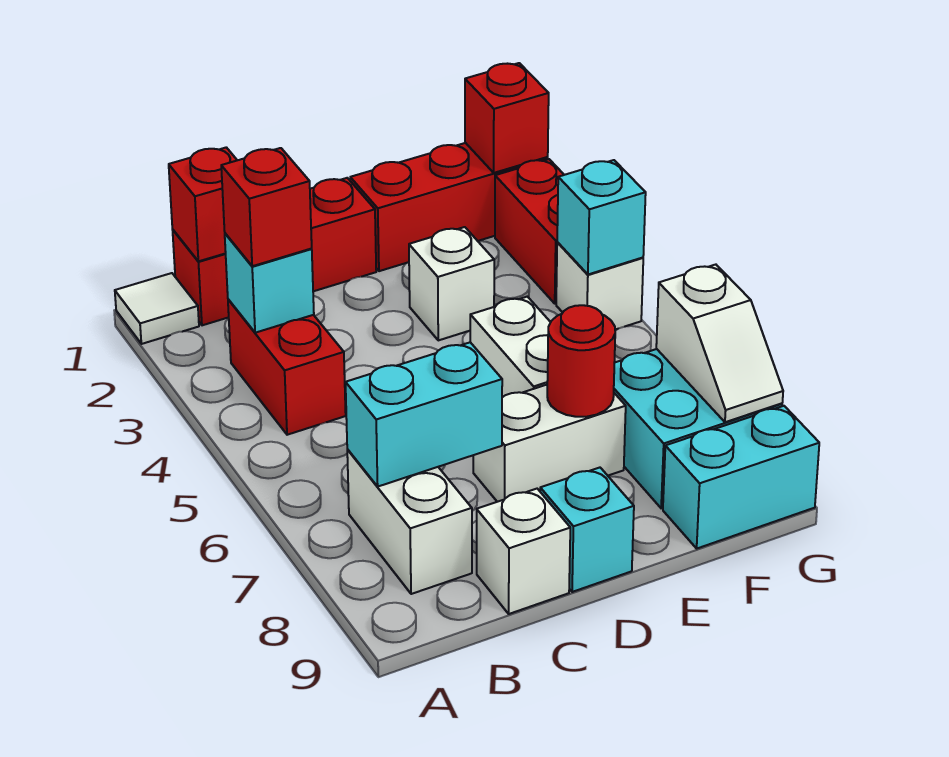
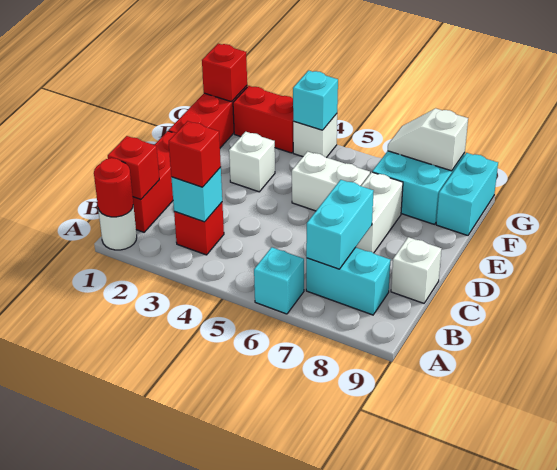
white tile A1 level 1 -> white round brick A1 level 1
red brick B3:B4 level 1 -> red brick B3 level 1
white brick B7:B8 level 1 -> cyan brick B7:B8 level 1
cyan brick D9 level 1 -> cyan brick A6 level 1
red round brick E7 level 2 -> red round brick A1 level 2
white slope G7:G8 level 2 top 7 -> white slope G7:G8 level 2 top 8

